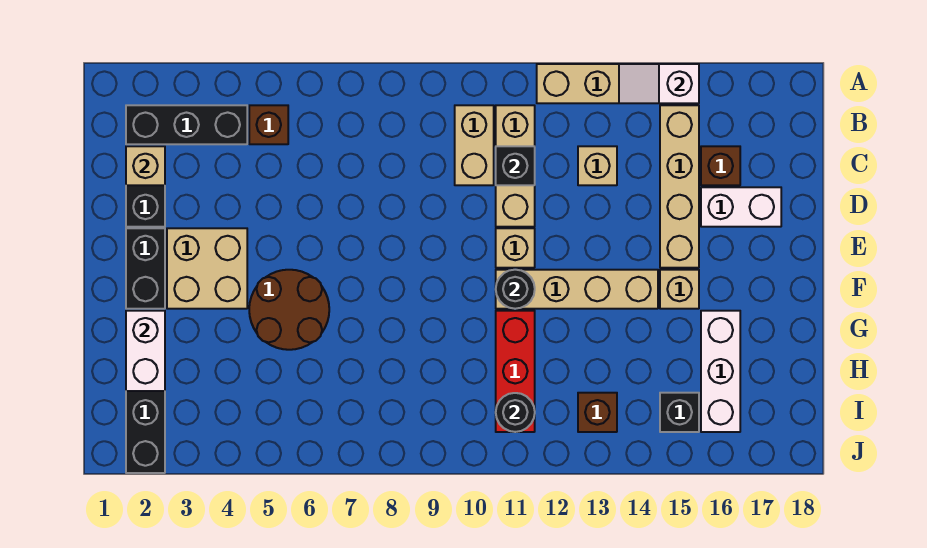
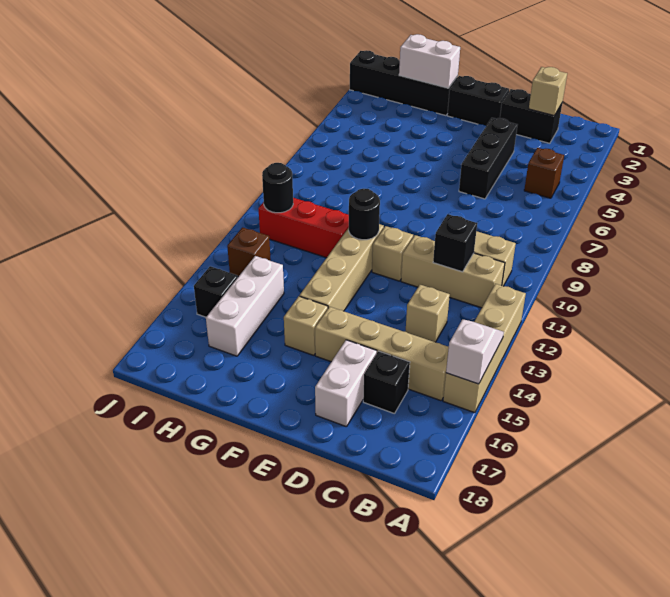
black brick B2:B4 level 1 -> black brick D4:D6 level 1
brown brick C16 level 1 -> black brick C16 level 1
tan brick E3:F4 level 1 -> none
brown round brick F5:G6 level 1 -> none
white brick G16:I16 level 1 -> white brick H14:H16 level 1

